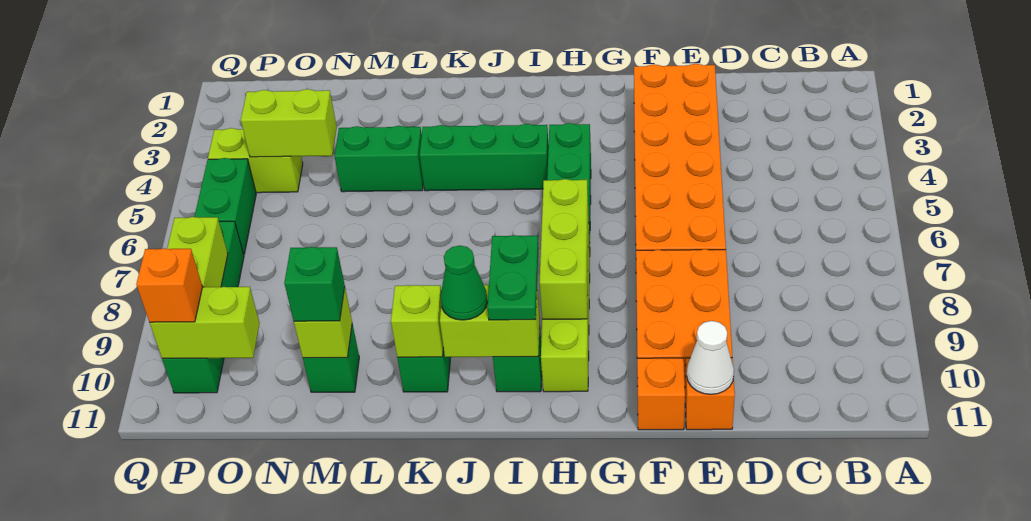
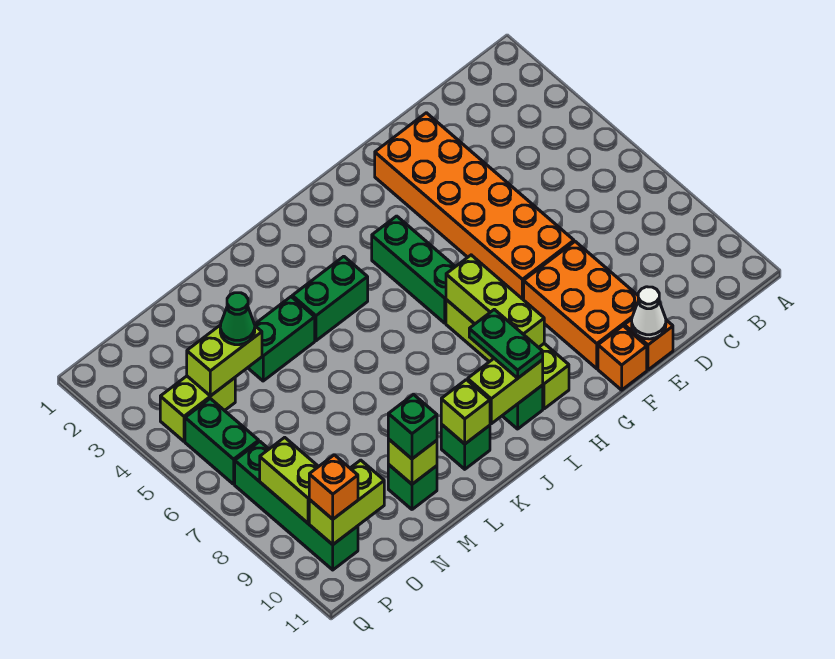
green brick I4:K4 level 1 -> green brick J4:K4 level 1
green cone J10 level 3 -> green cone N4 level 3

